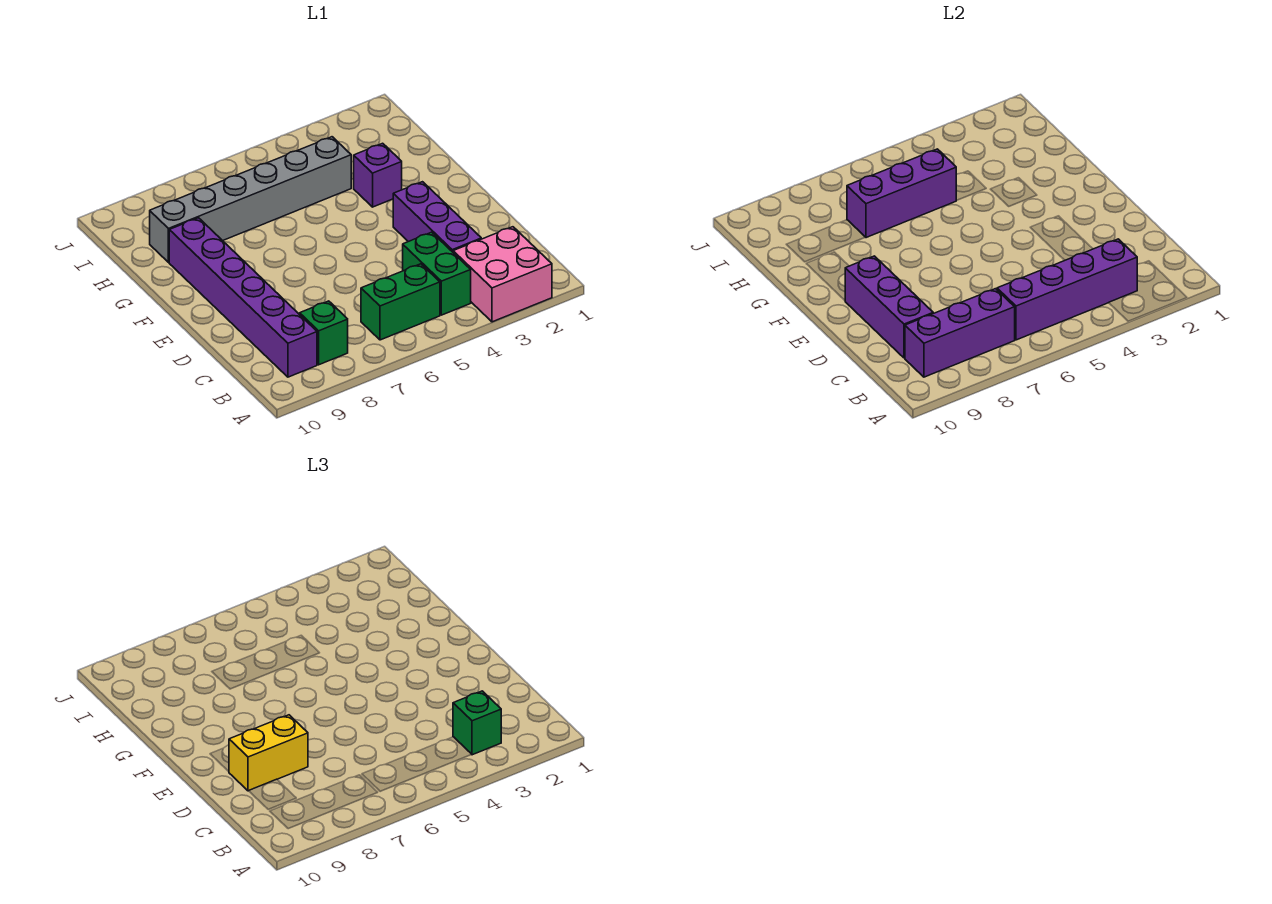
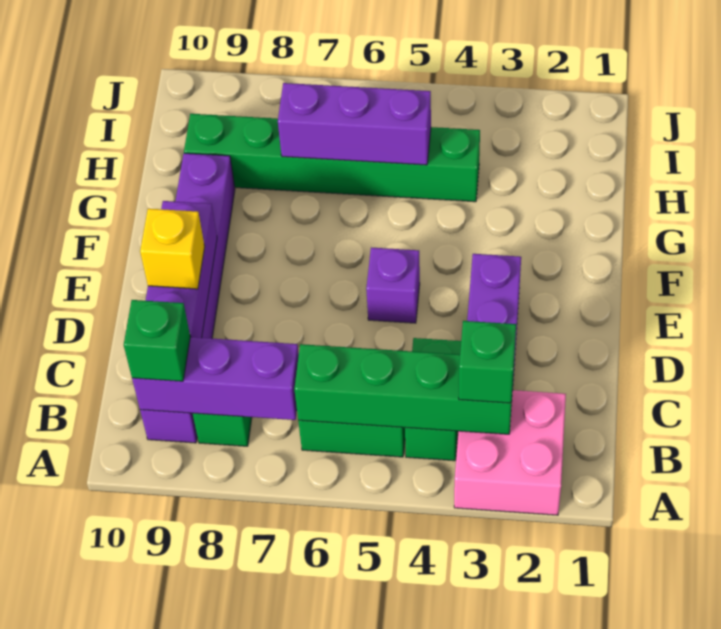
purple brick B3:B6 level 2 -> green brick B3:B6 level 2
none -> green brick B9 level 3
yellow brick D8:D9 level 3 -> yellow brick D9 level 3
purple brick G3 level 1 -> purple brick E5 level 1
grey brick H4:H9 level 1 -> green brick H4:H9 level 1

